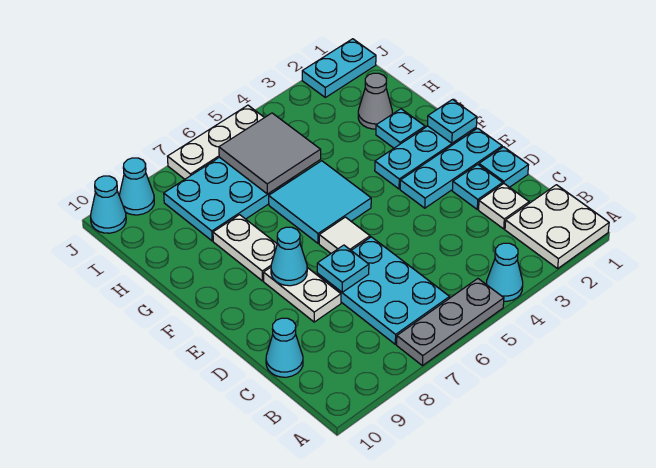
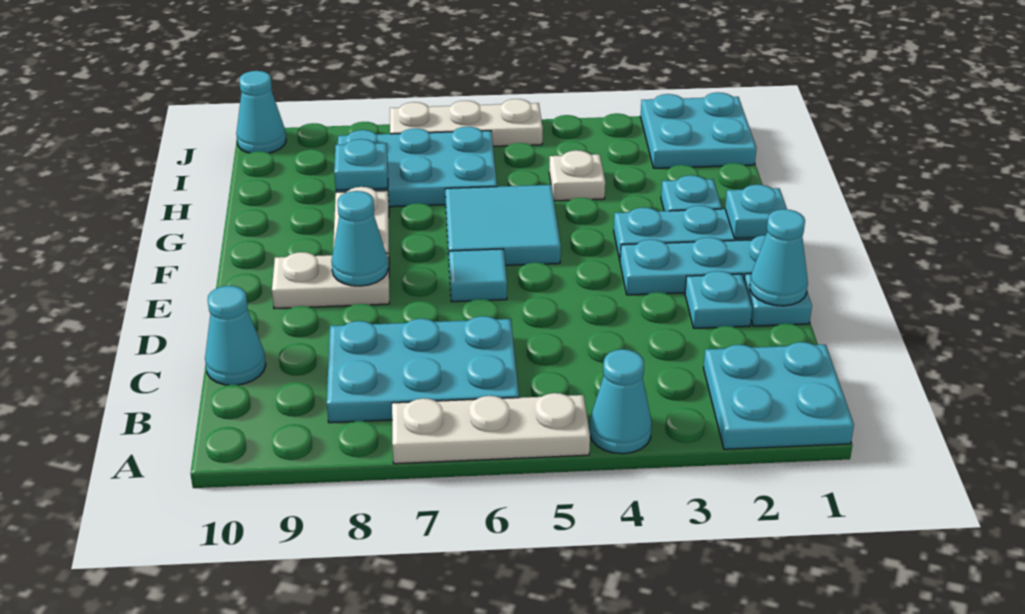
white plate A1:B2 level 1 -> cyan plate A1:B2 level 1
grey plate A5:A7 level 1 -> white plate A5:A7 level 1
cyan plate B6:D7 level 1 -> cyan plate B6:C8 level 1
white plate C2 level 1 -> white plate H4 level 1
cyan plate D7 level 2 -> cyan plate H8 level 2
white plate D8:E8 level 1 -> white plate E8:E9 level 1
white tile E6 level 1 -> cyan tile E6 level 1
grey cone H2 level 1 -> none
grey tile H5:I6 level 2 -> none
cyan plate J1:J2 level 1 -> cyan plate I1:J2 level 1
cyan cone J9 level 1 -> cyan cone D1 level 2

